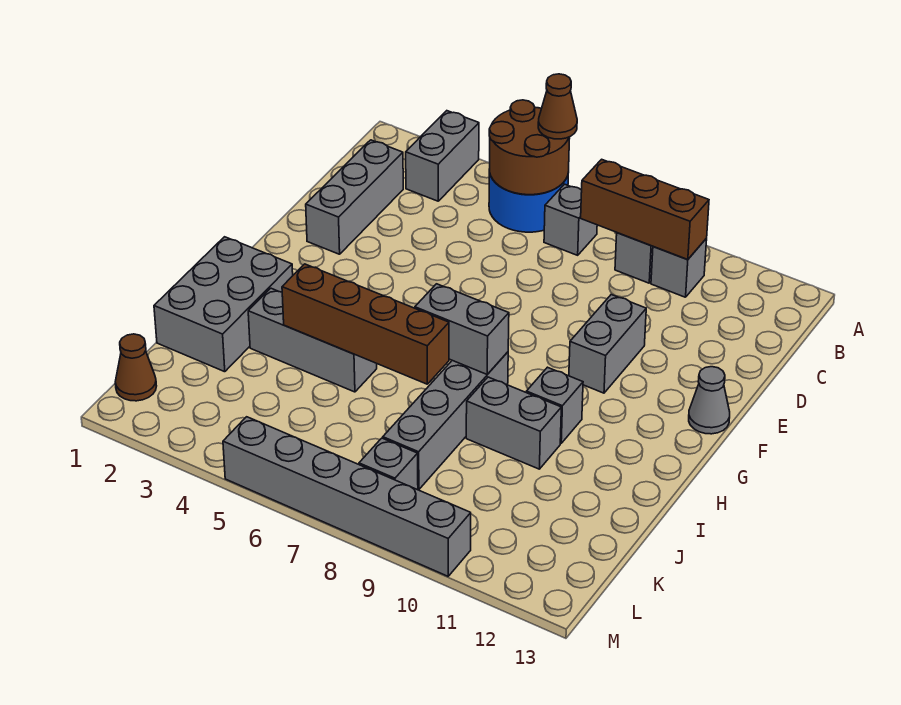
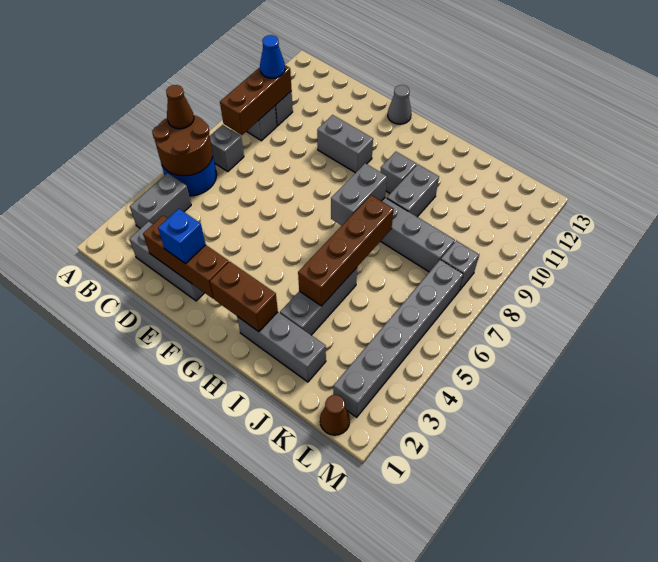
grey brick A3:B3 level 1 -> grey brick B3:B4 level 1
none -> blue cone B10 level 3
none -> brown brick D2:F2 level 2
none -> blue brick E2 level 3
none -> brown brick G2:H2 level 2
grey brick H1:J2 level 1 -> grey brick H2:J2 level 1
grey brick M5:M10 level 1 -> grey brick L2:L7 level 1

